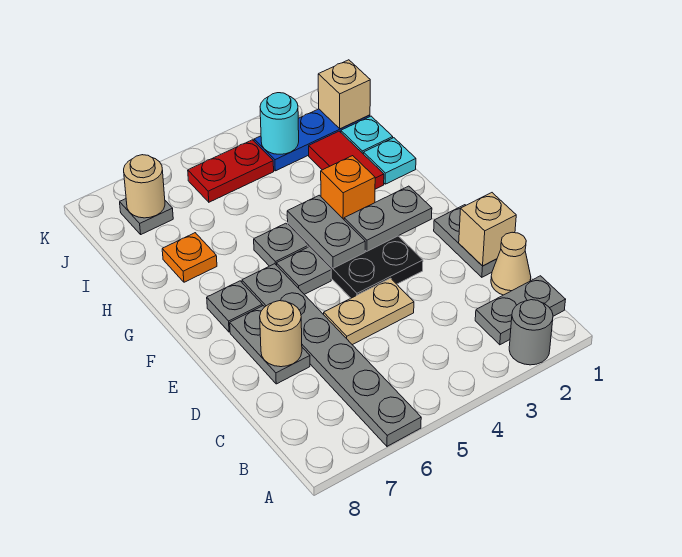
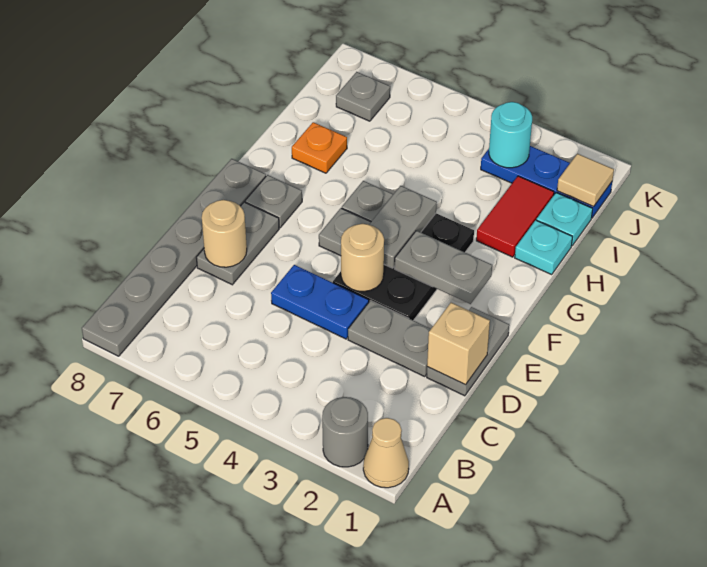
grey plate A6:F6 level 1 -> grey plate A8:F8 level 1
grey plate B1:B2 level 1 -> grey plate D2:D3 level 1
tan cone C1 level 1 -> tan cone A1 level 1
tan plate D4:D5 level 1 -> blue plate D4:D5 level 1
orange brick G3 level 2 -> none
tan brick J1 level 2 -> tan tile J1 level 2
red plate J4:J5 level 1 -> none
tan round brick J7 level 2 -> tan round brick E4 level 2

